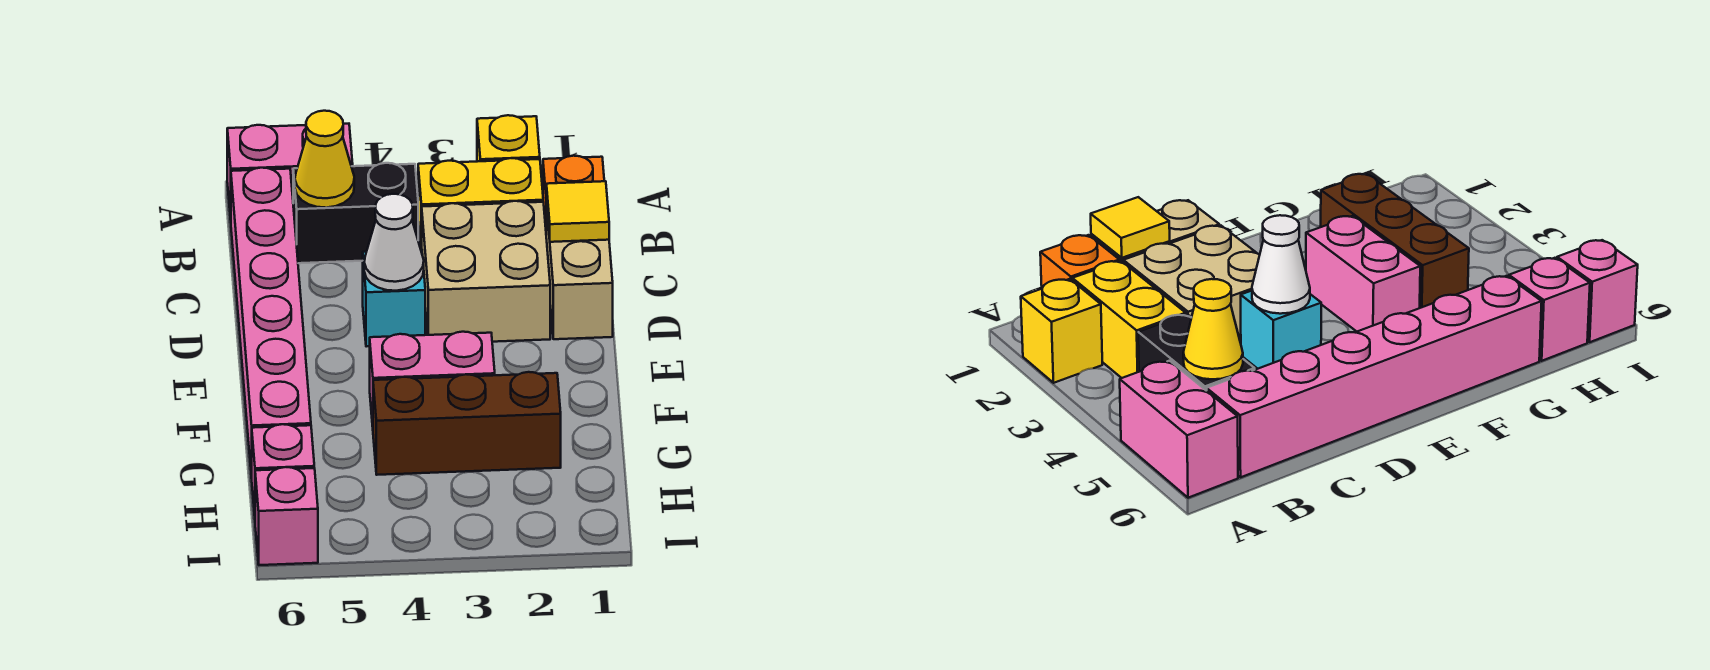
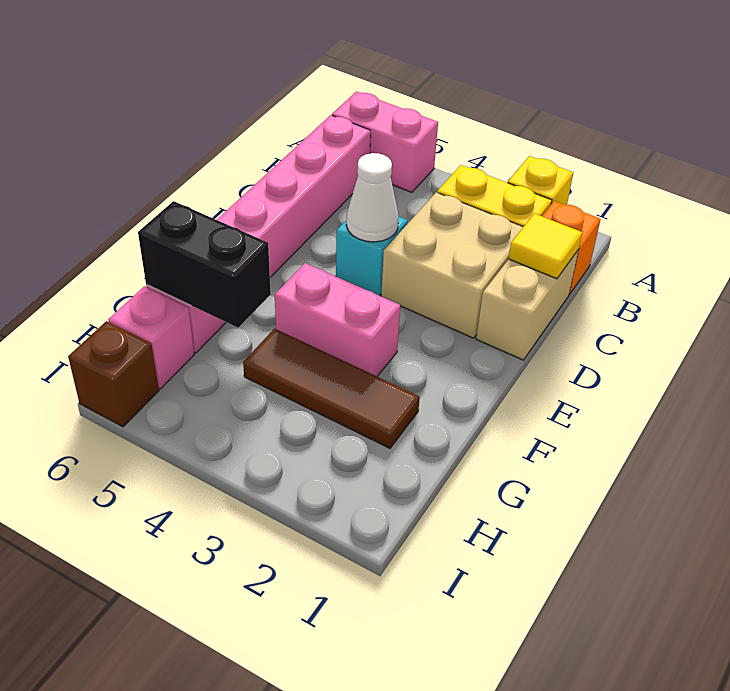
black brick B4:B5 level 1 -> black brick G5:G6 level 2
yellow cone B5 level 2 -> none
brown brick G2:G4 level 1 -> brown tile G2:G4 level 1
pink brick I6 level 1 -> brown brick I6 level 1

